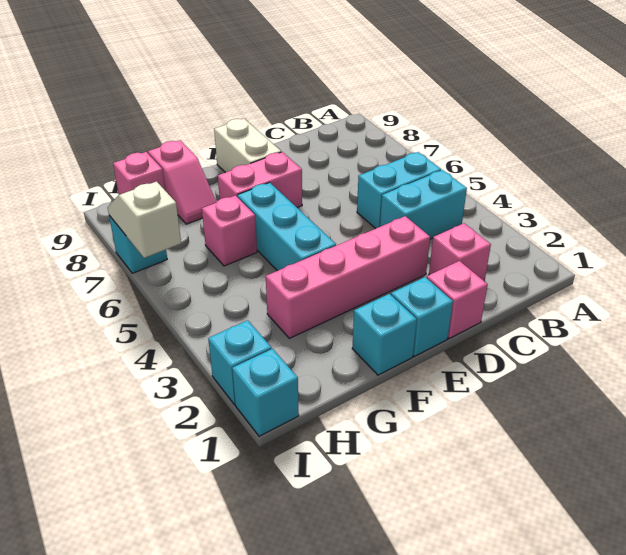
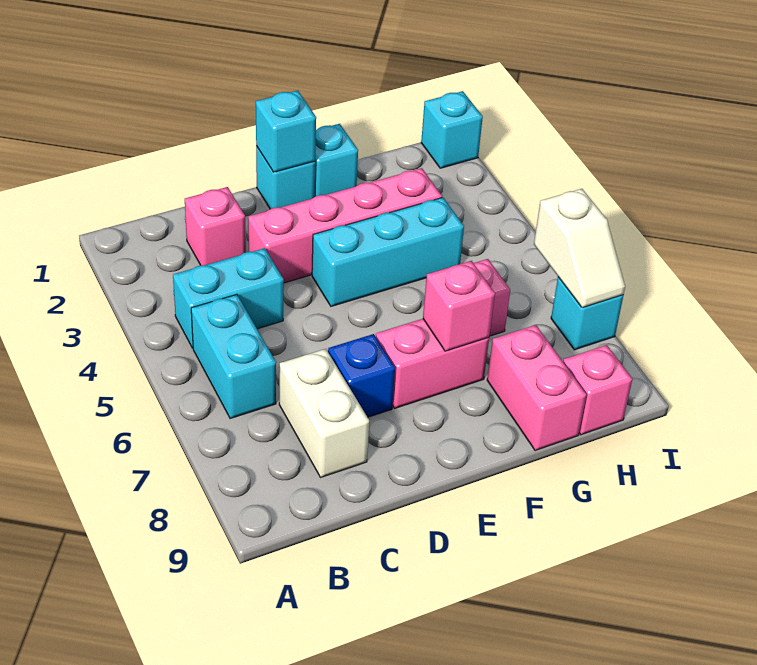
cyan brick B5:C5 level 1 -> cyan brick B5:B6 level 1
pink brick D1 level 1 -> pink brick F7 level 2
none -> blue brick D7 level 1
white brick E8:E9 level 1 -> white brick C7:C8 level 1
cyan brick F4:F6 level 1 -> cyan brick E4:G4 level 1
pink slope G8:G9 level 1 top 9 -> pink brick G8:G9 level 1
cyan brick I2 level 1 -> cyan brick E1 level 2

